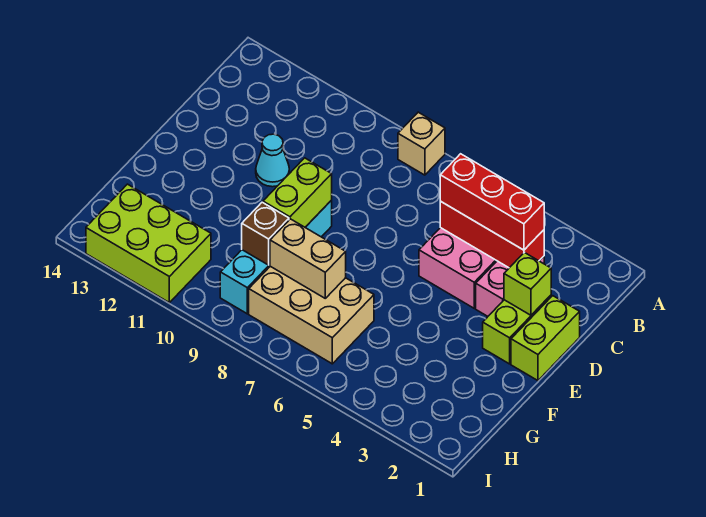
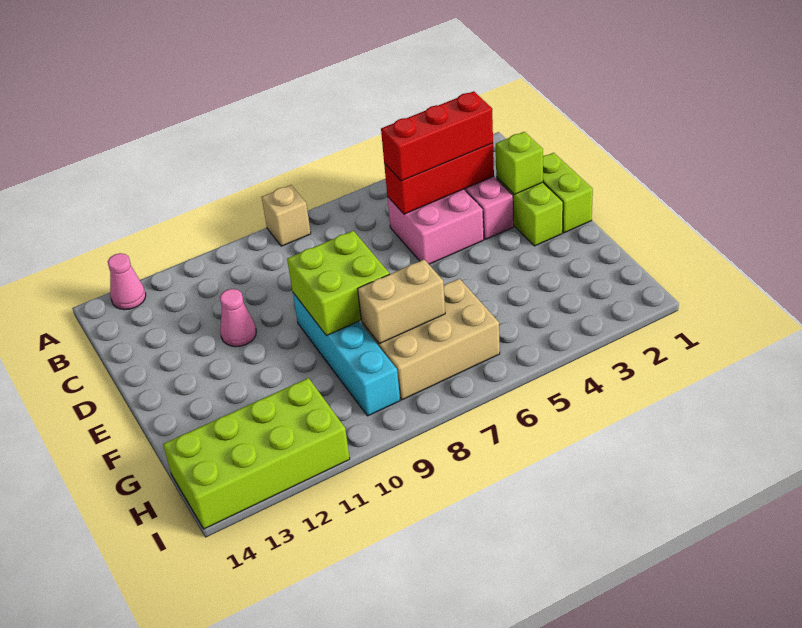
none -> pink cone A13 level 1
cyan cone D11 level 1 -> pink cone D11 level 1
lime brick E9:F9 level 2 -> lime brick E8:F9 level 2
brown brick G9 level 2 -> none
lime brick H11:I13 level 1 -> lime brick H11:I14 level 1

